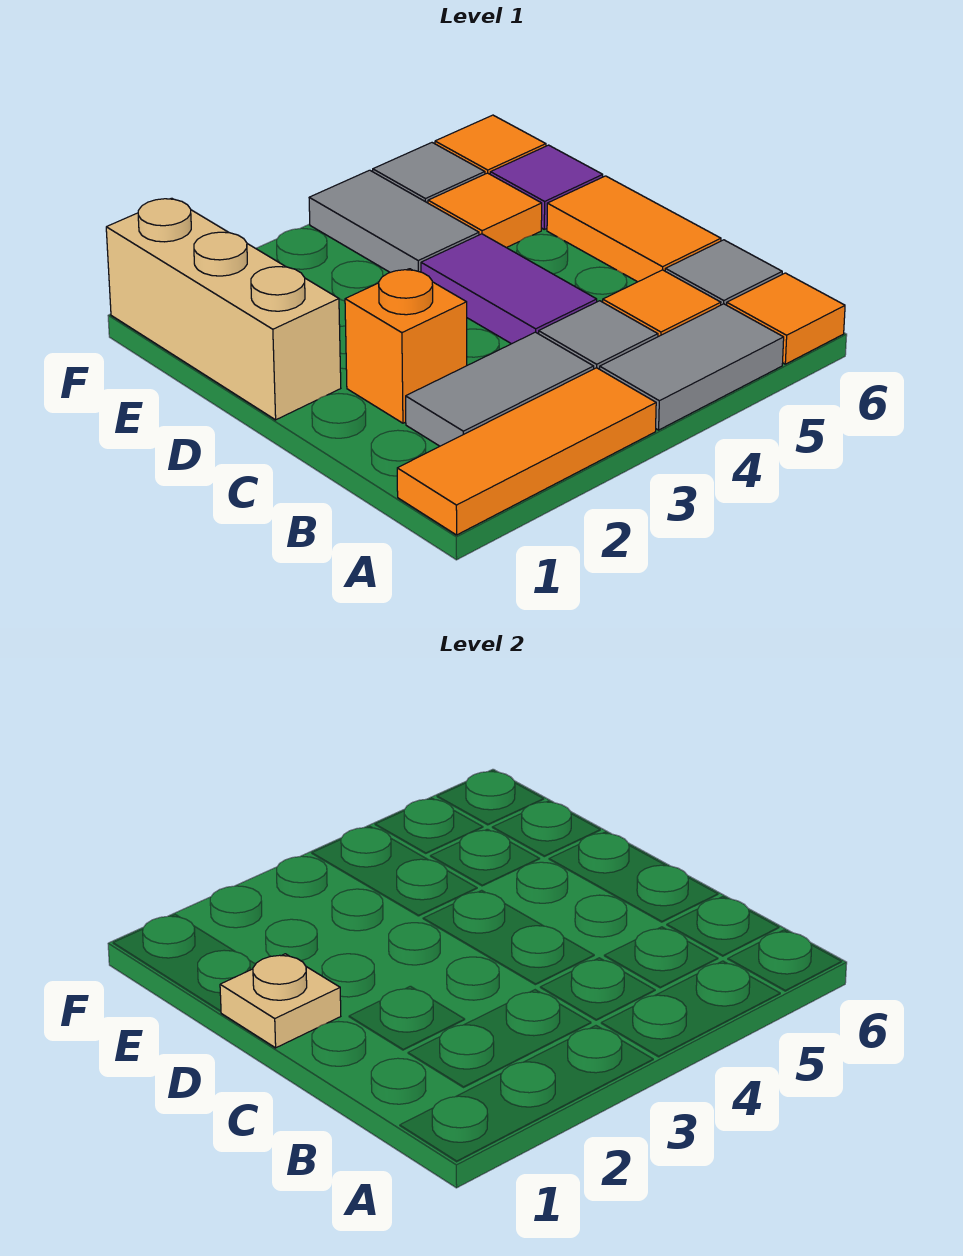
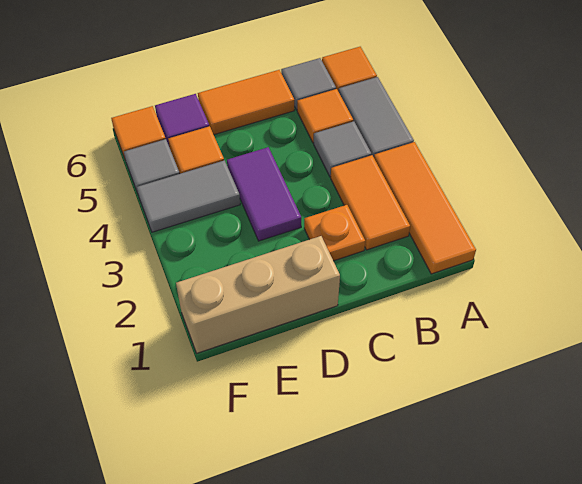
grey tile B2:B3 level 1 -> orange tile B2:B3 level 1
orange brick C2 level 1 -> orange plate C2 level 1
purple tile C4:D4 level 1 -> purple tile D3:D4 level 1
tan plate D1 level 2 -> none

